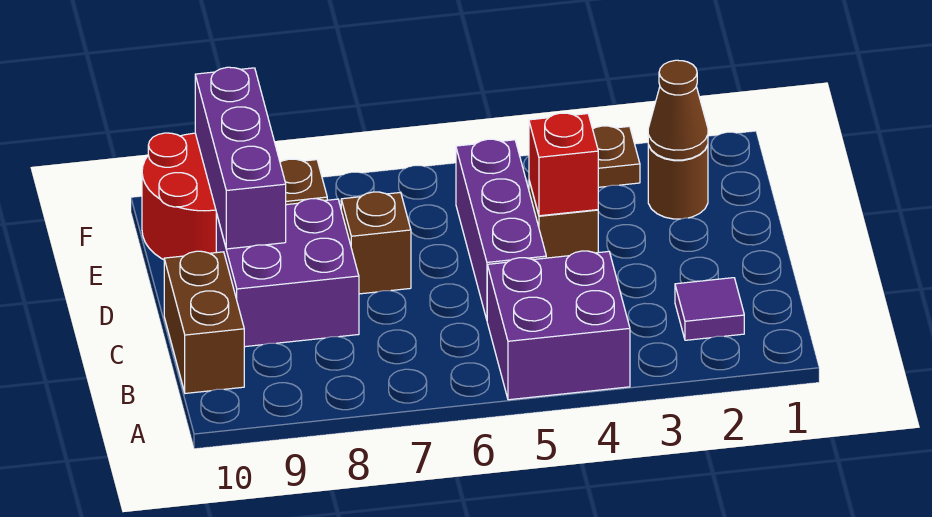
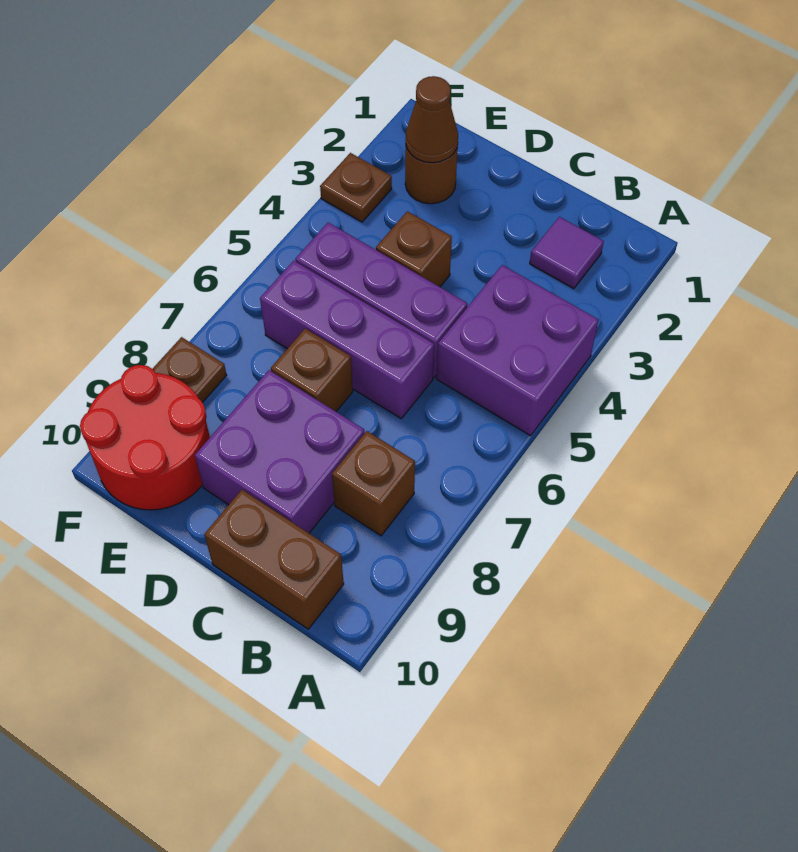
none -> brown brick B8 level 1
red brick D4 level 2 -> none
purple brick D9:F9 level 2 -> purple brick C6:E6 level 1

